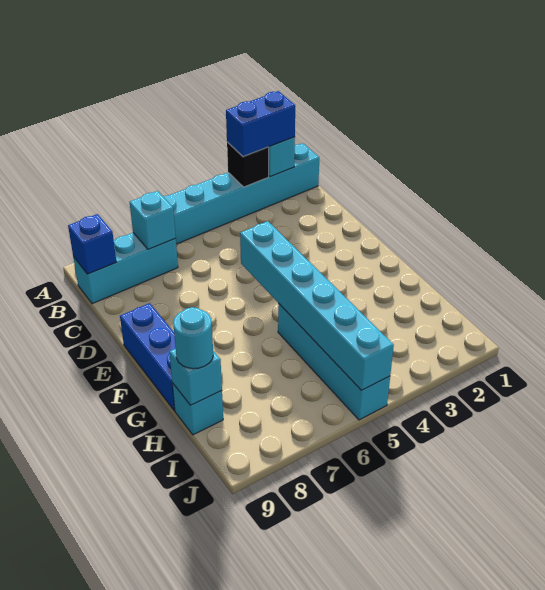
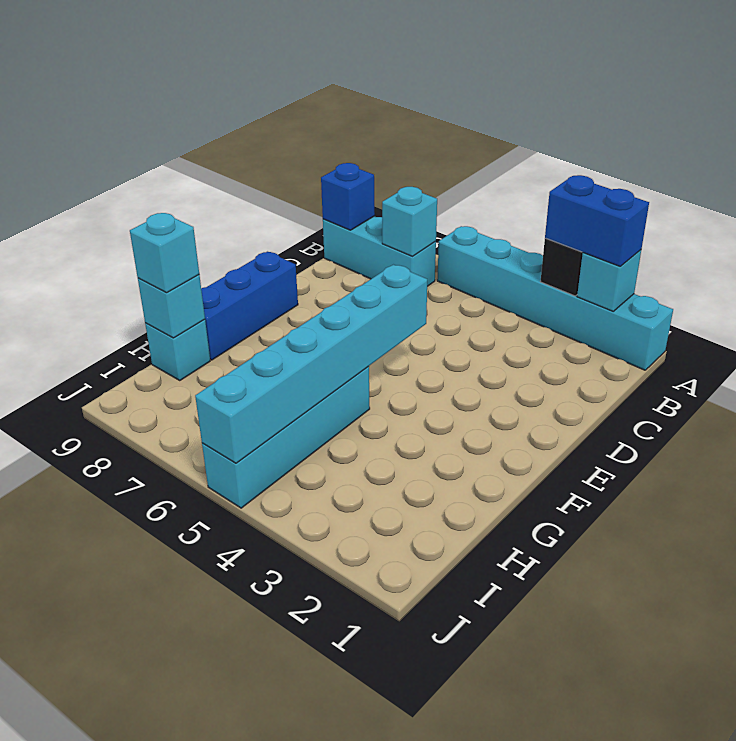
cyan round brick H9 level 3 -> cyan brick H9 level 3

